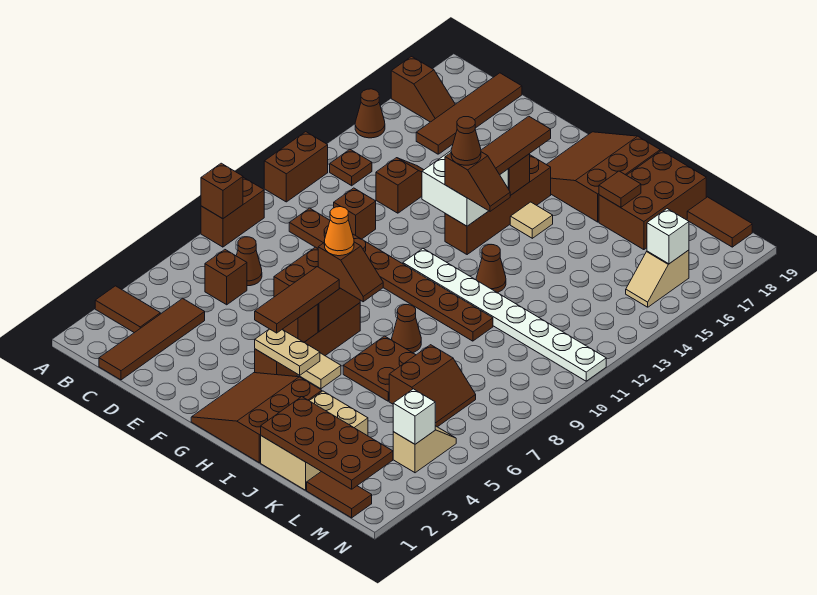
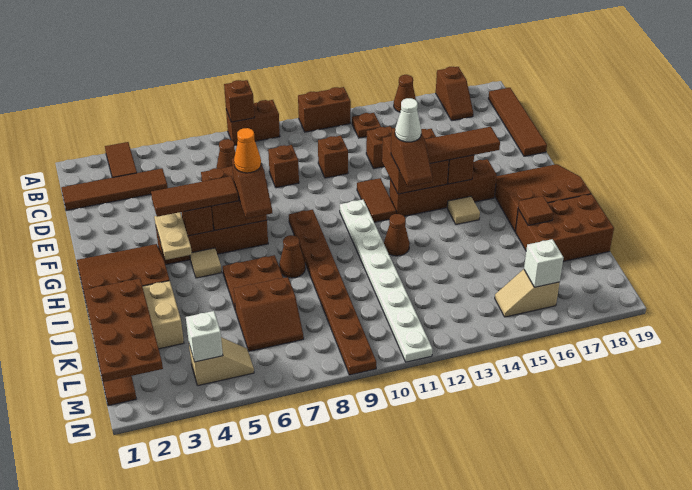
brown brick C6 level 1 -> brown brick D9 level 1
brown plate C10:J10 level 1 -> brown plate G9:N9 level 1
brown tile C16:C19 level 1 -> brown tile B19:E19 level 1
white brick F13:G14 level 2 -> brown brick F13:G14 level 2
brown cone G13 level 4 -> white cone G13 level 4
brown tile L19:M19 level 1 -> brown tile F12:G12 level 1

